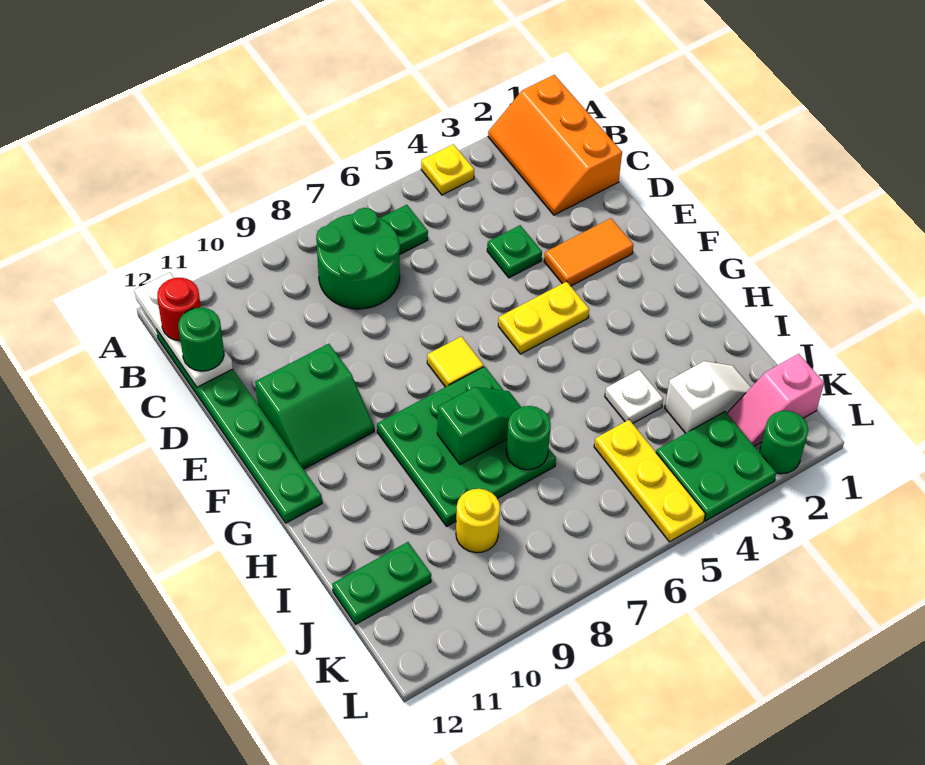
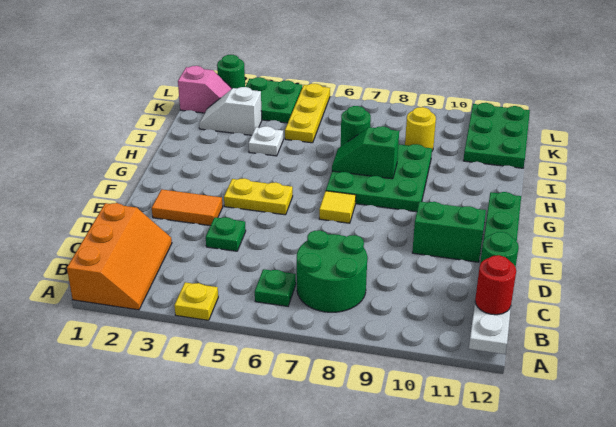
green plate J11:J12 level 1 -> green plate J11:L12 level 1

